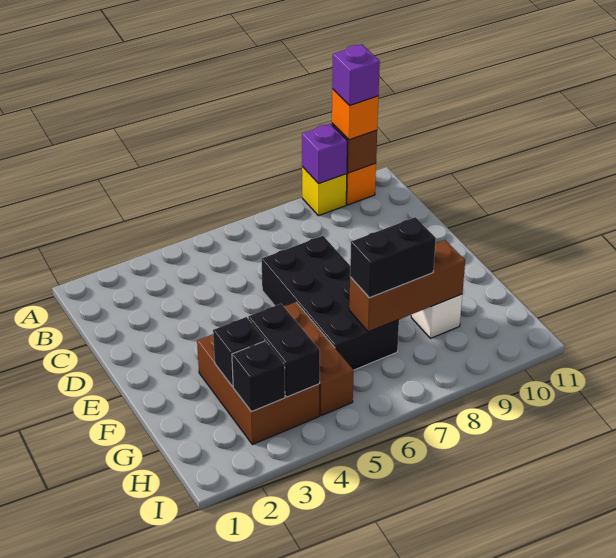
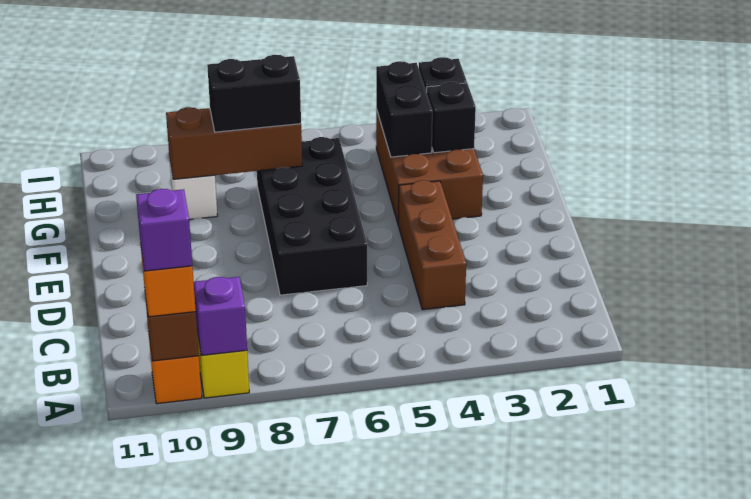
brown brick F5:H5 level 1 -> brown brick C4:E4 level 1

